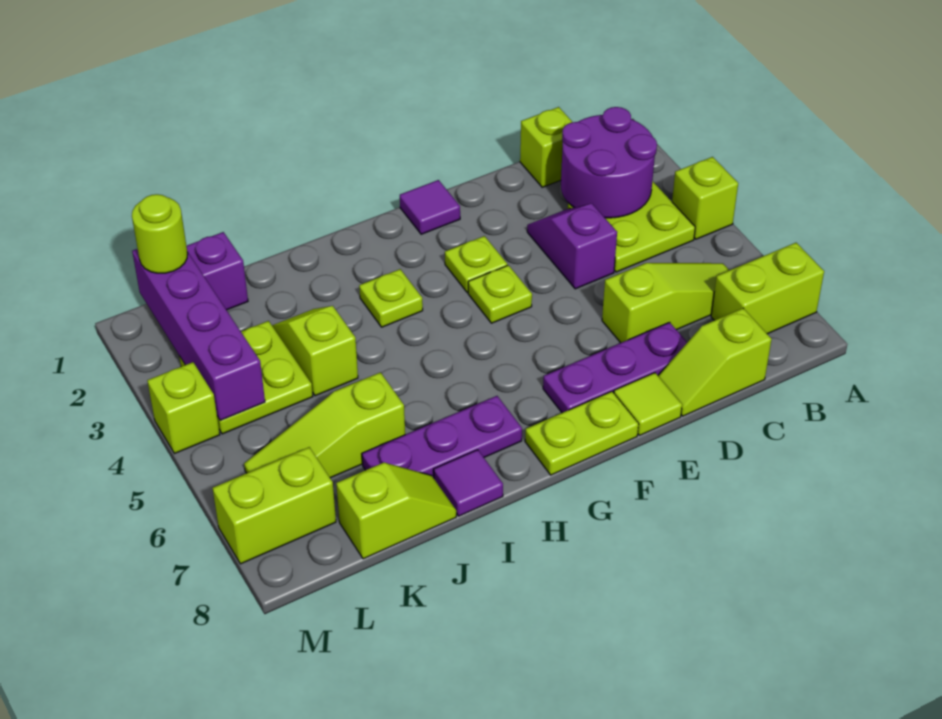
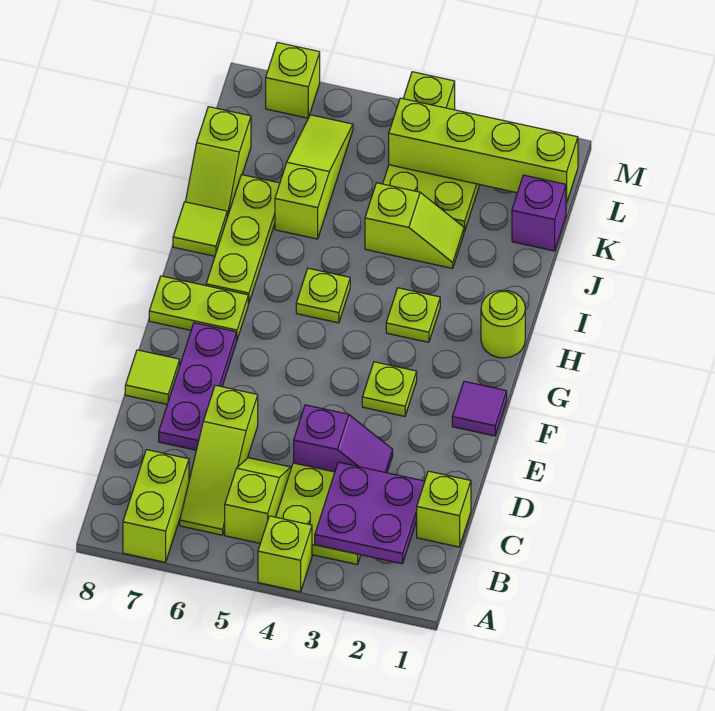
purple round brick B2:C3 level 2 -> purple plate B2:C3 level 2
lime slope C8:D8 level 1 top C -> lime slope B5:C5 level 1 top B
lime plate F4 level 1 -> lime plate H5 level 1
lime plate F8:G8 level 1 -> lime plate G7:G8 level 1
purple plate H7:J7 level 1 -> lime plate H7:J7 level 1
purple tile I8 level 1 -> lime tile I8 level 1
purple brick L1:L4 level 2 -> lime brick L1:L4 level 2
lime round brick L1 level 3 -> lime round brick H1 level 1
lime brick L7:M7 level 1 -> lime brick M7 level 1

